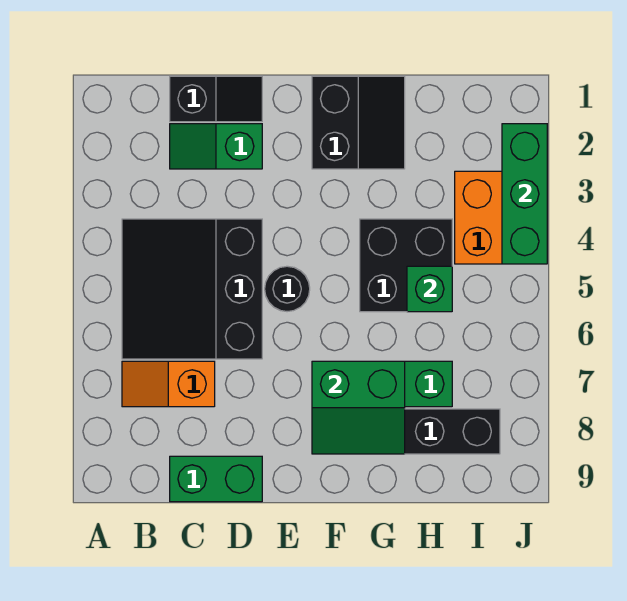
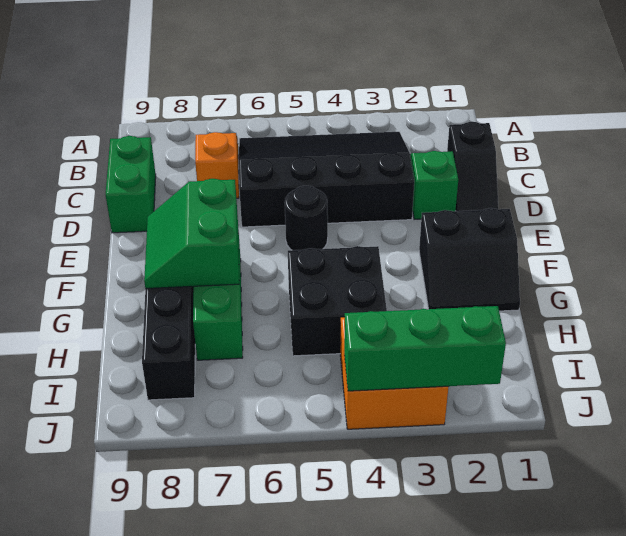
black slope B4:D6 level 1 top D -> black slope B3:D6 level 1 top D
green brick H5 level 2 -> none

